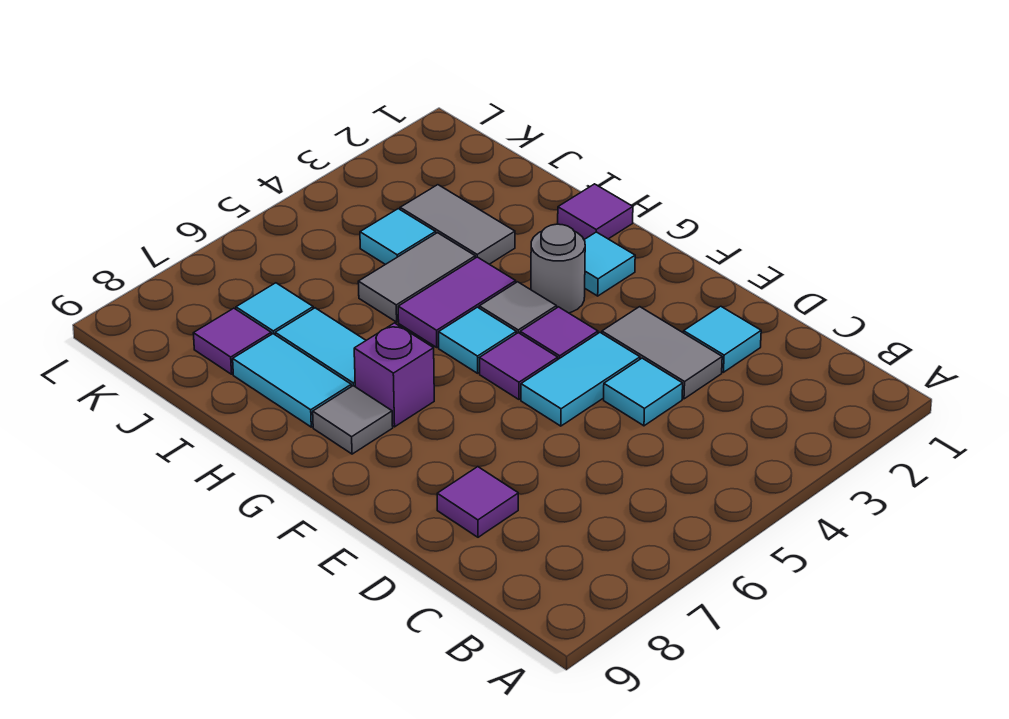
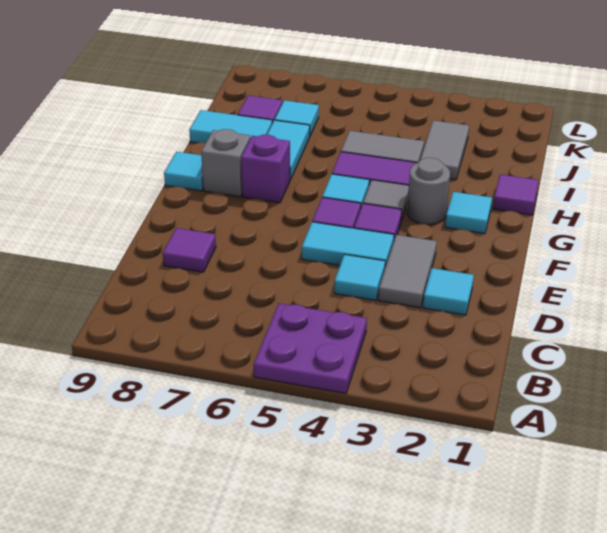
none -> purple plate A4:B5 level 1
grey tile G8 level 1 -> grey brick G8 level 1
cyan tile H8:I8 level 1 -> cyan tile I8:I9 level 1
cyan tile J4 level 1 -> cyan tile G9 level 1

